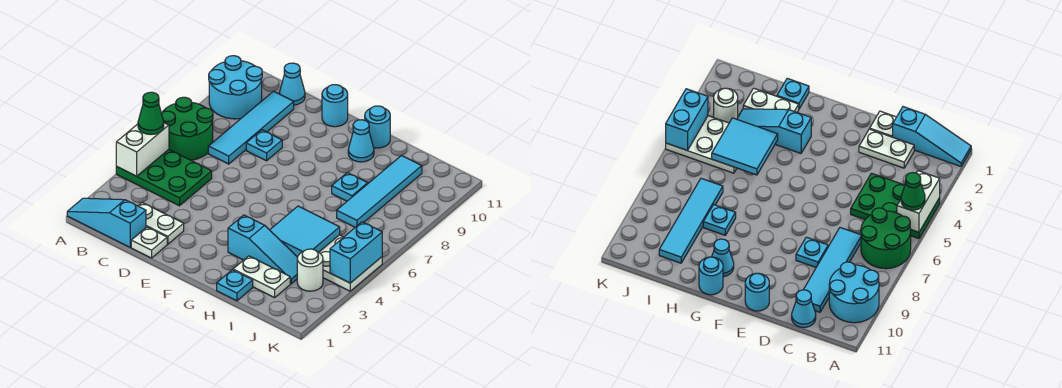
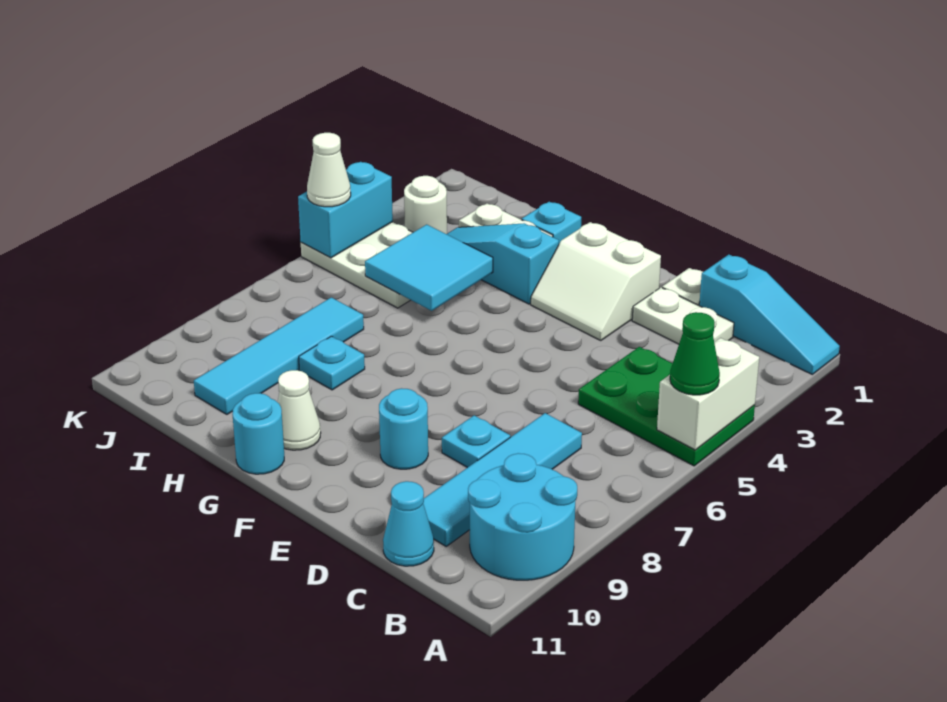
green round brick A6:B7 level 1 -> none
none -> white slope E2:F3 level 1 top 2
cyan round brick E11 level 1 -> cyan round brick E9 level 1
cyan cone G10 level 1 -> white cone G10 level 1
none -> white cone K5 level 3

